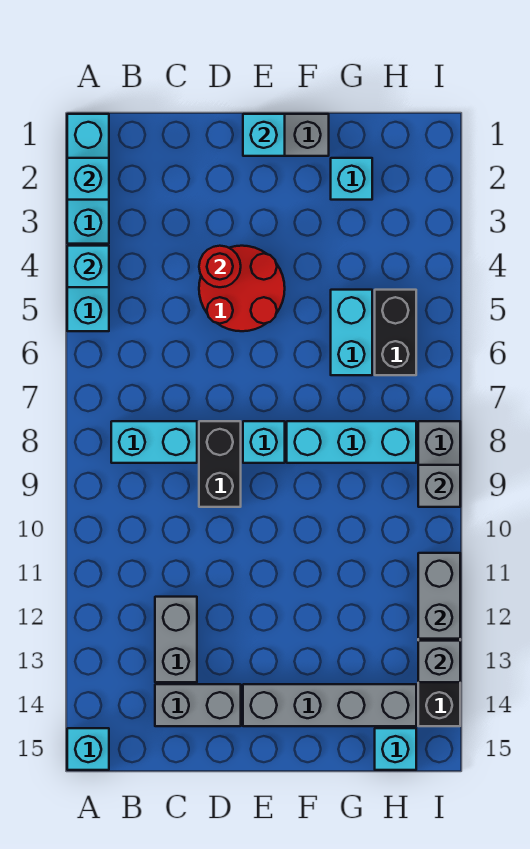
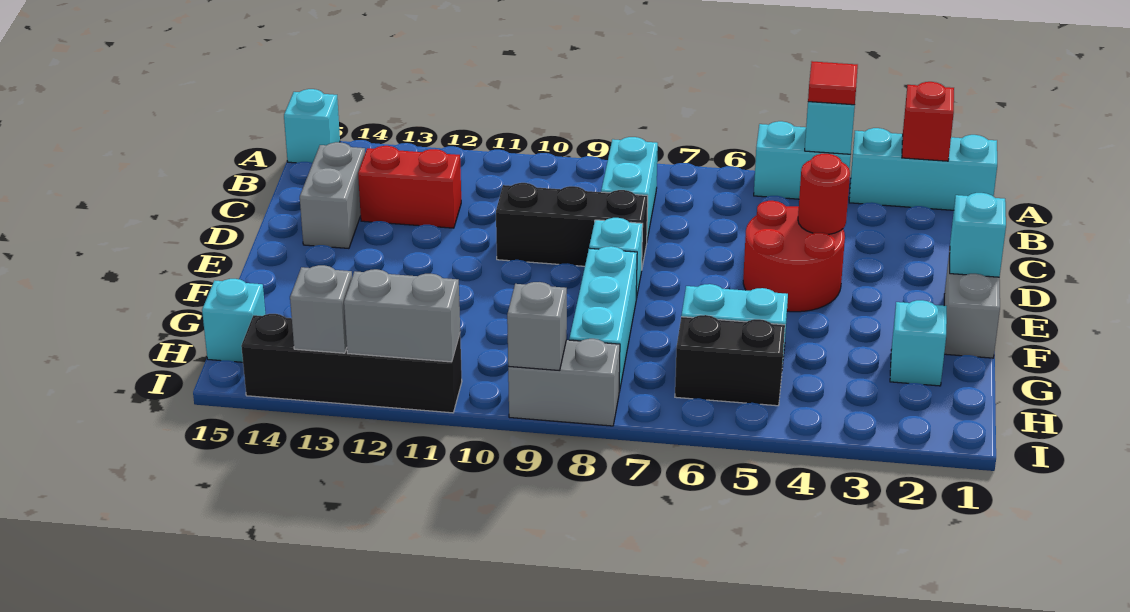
cyan brick A2 level 2 -> red brick A2 level 2
none -> red tile A4 level 3
grey brick C12:C13 level 1 -> red brick C12:C13 level 1
black brick D8:D9 level 1 -> black brick D8:D10 level 1
grey brick E14:H14 level 1 -> none

